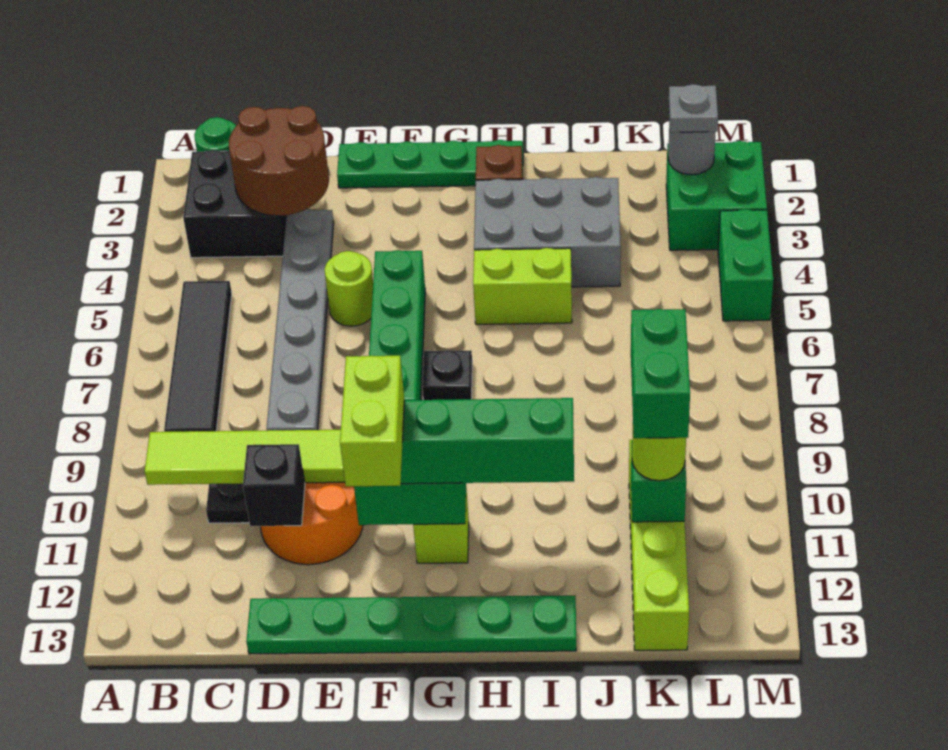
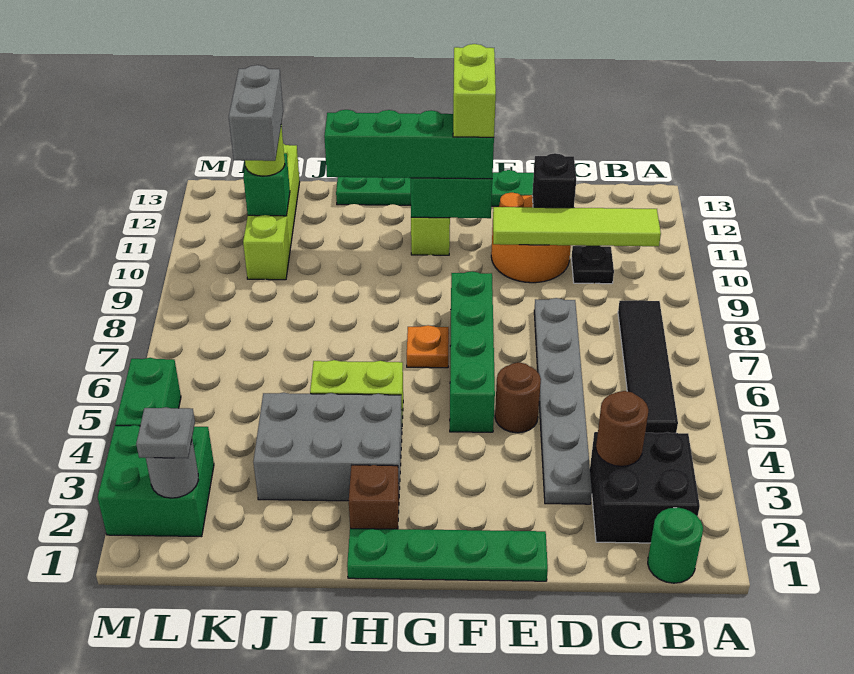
brown round brick C2:D3 level 2 -> brown round brick C3 level 2
lime round brick E5 level 1 -> brown round brick E5 level 1
black plate G7 level 1 -> orange plate G7 level 1
green brick K10:K11 level 4 -> grey brick K10:K11 level 4

